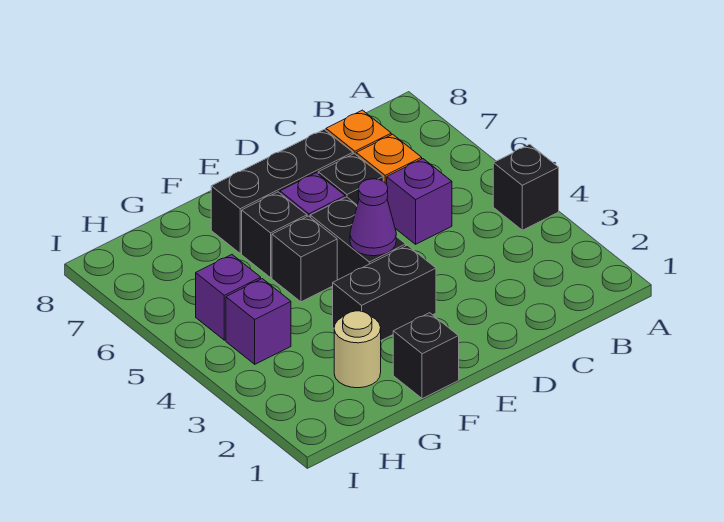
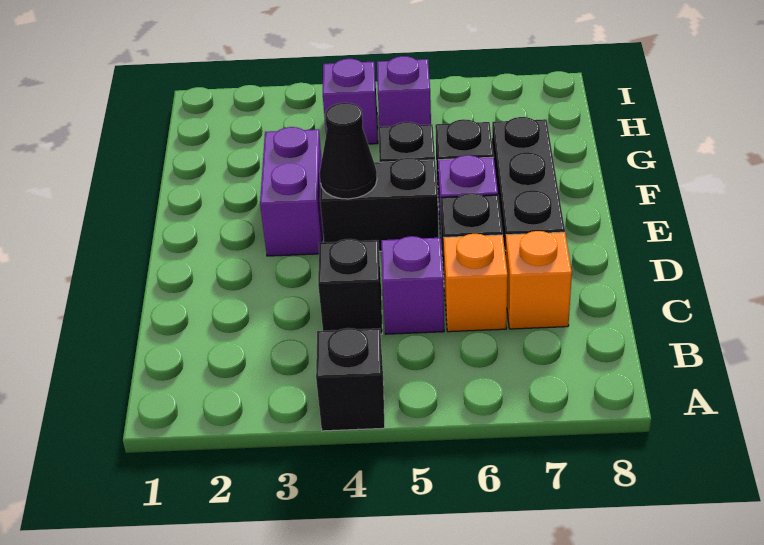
black brick E3:F3 level 1 -> purple brick E3:F3 level 1
purple cone E4 level 2 -> black cone E4 level 2
black brick F1 level 1 -> black brick C4 level 1
tan round brick G2 level 1 -> none

